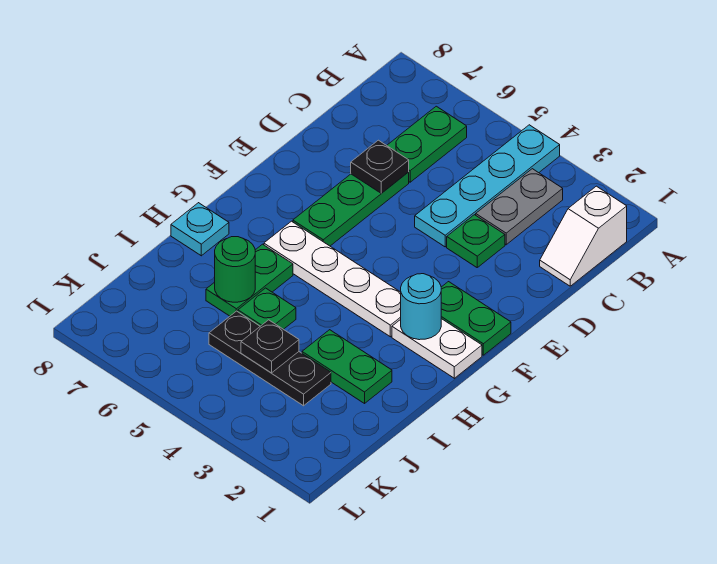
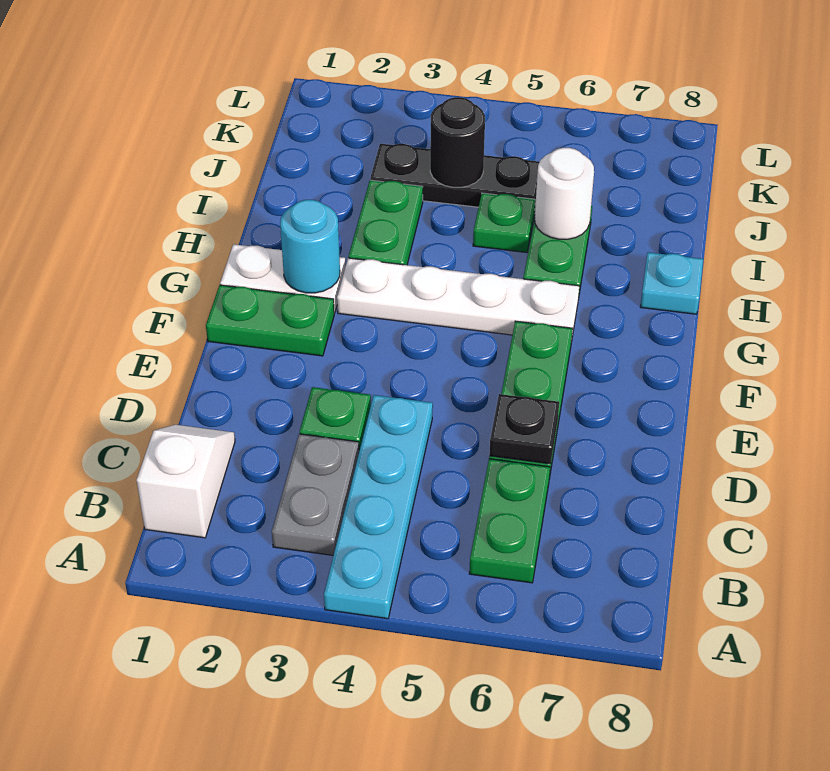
green plate I2:I3 level 1 -> green plate H3:I3 level 1
green round brick I6 level 2 -> white round brick I6 level 2
black plate J4 level 2 -> black round brick J4 level 2

